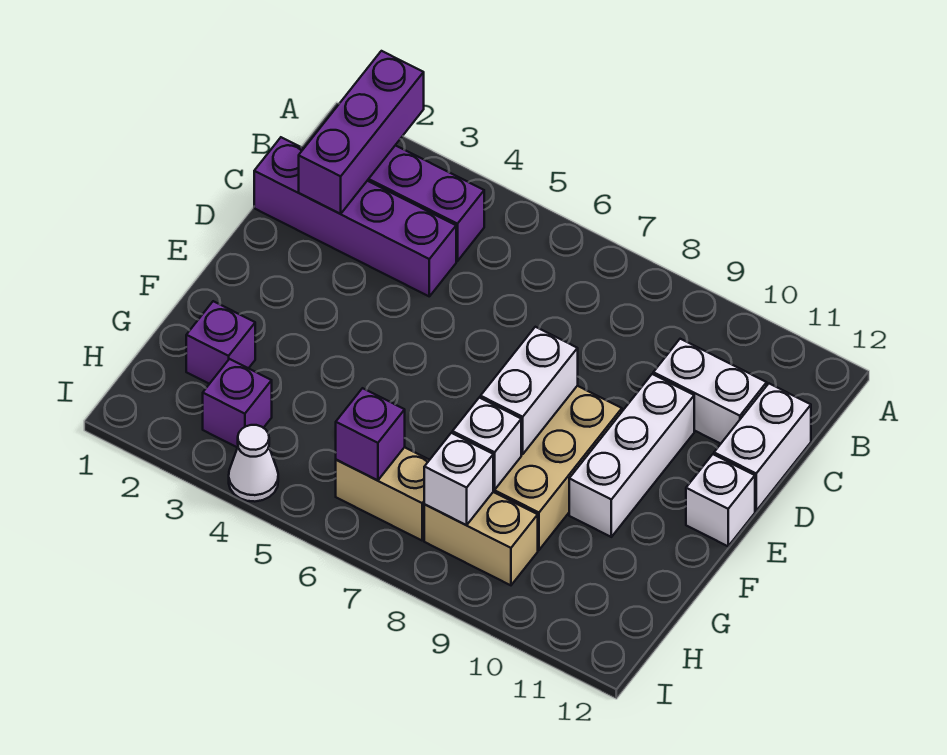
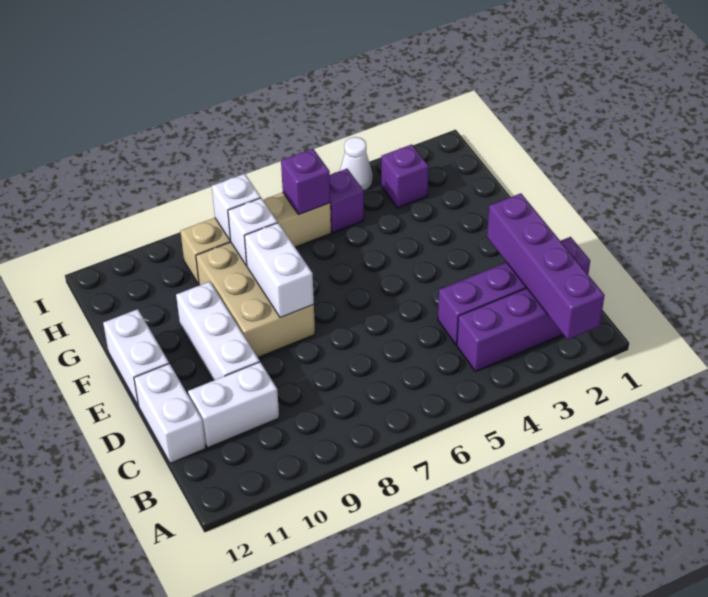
purple brick A2:C2 level 2 -> purple brick A2:D2 level 2
white brick E12 level 1 -> white brick E12:F12 level 1
purple brick G2 level 1 -> purple brick H5 level 1

